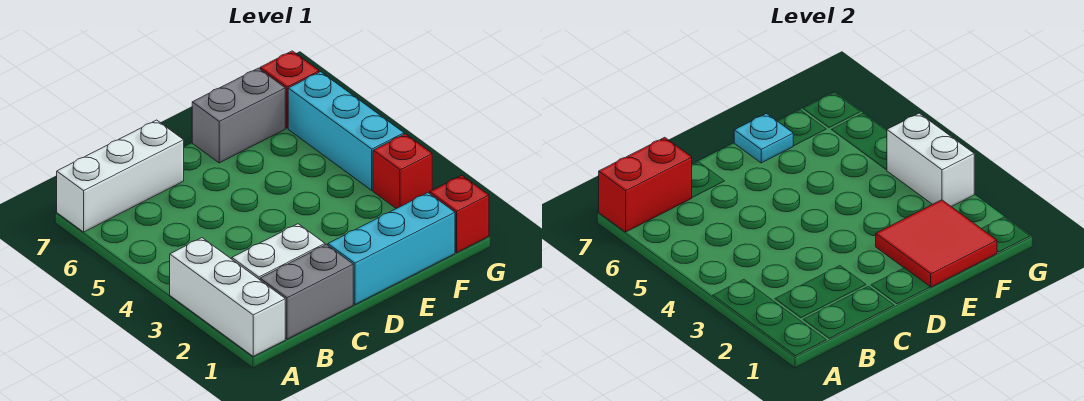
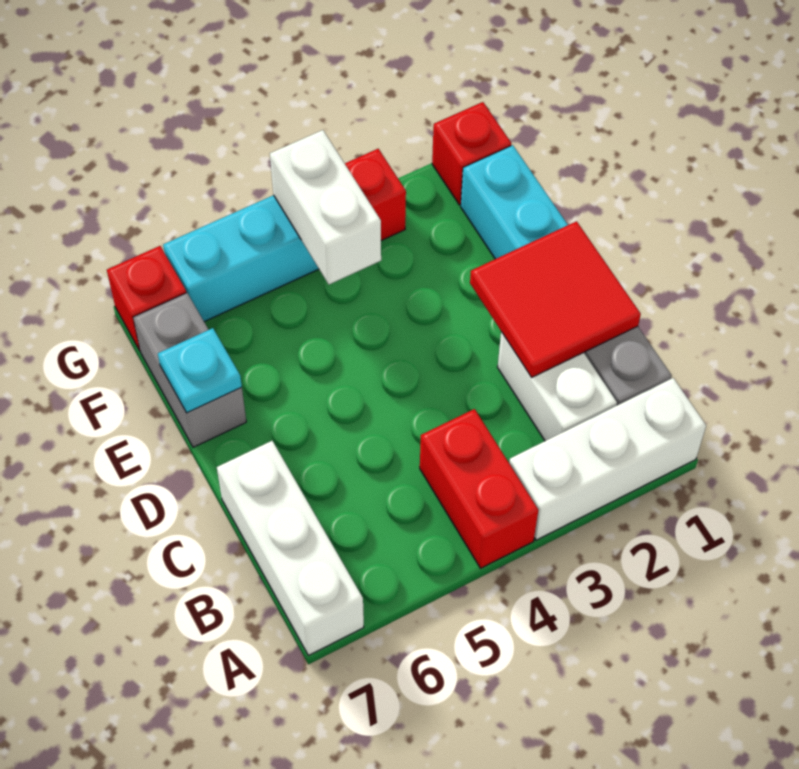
red brick A7:B7 level 2 -> red brick A4:B4 level 1
red tile E1:F2 level 2 -> red tile C1:D2 level 2
white brick G3:G4 level 2 -> white brick F4:G4 level 2

